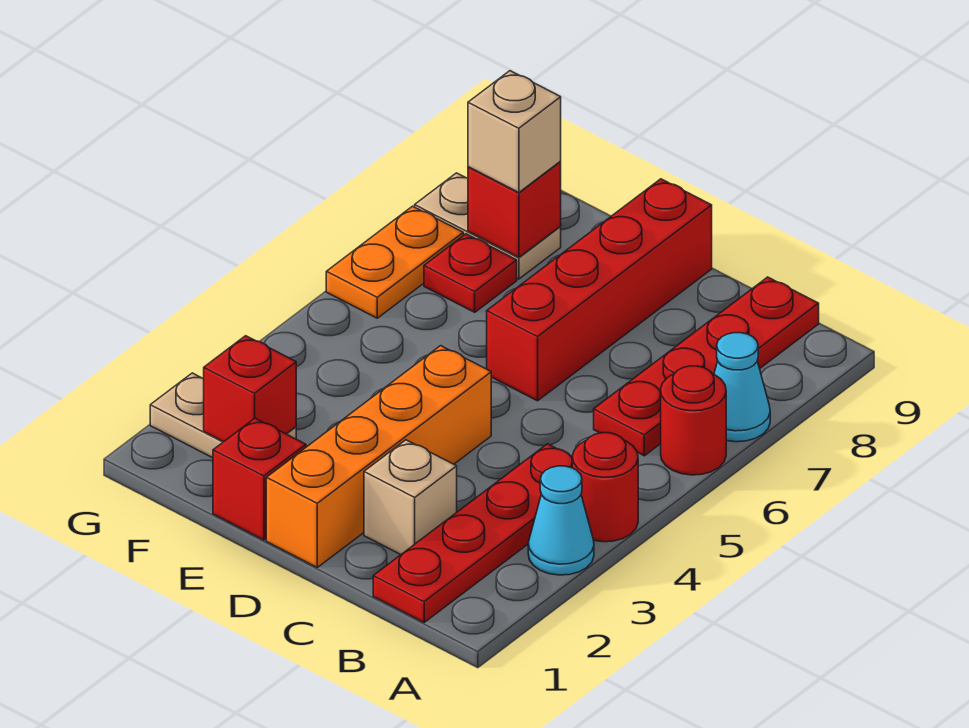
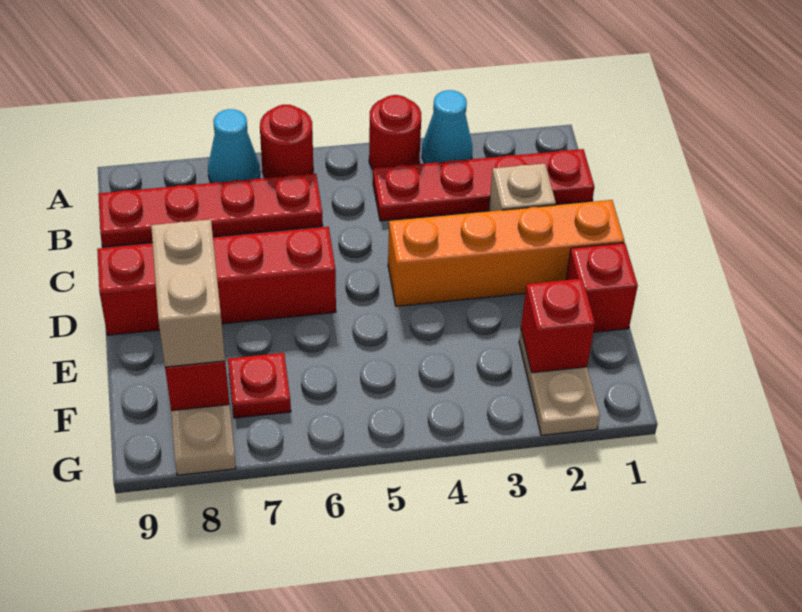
tan brick F8 level 3 -> tan brick E8:F8 level 3
orange plate G6:G7 level 1 -> none

